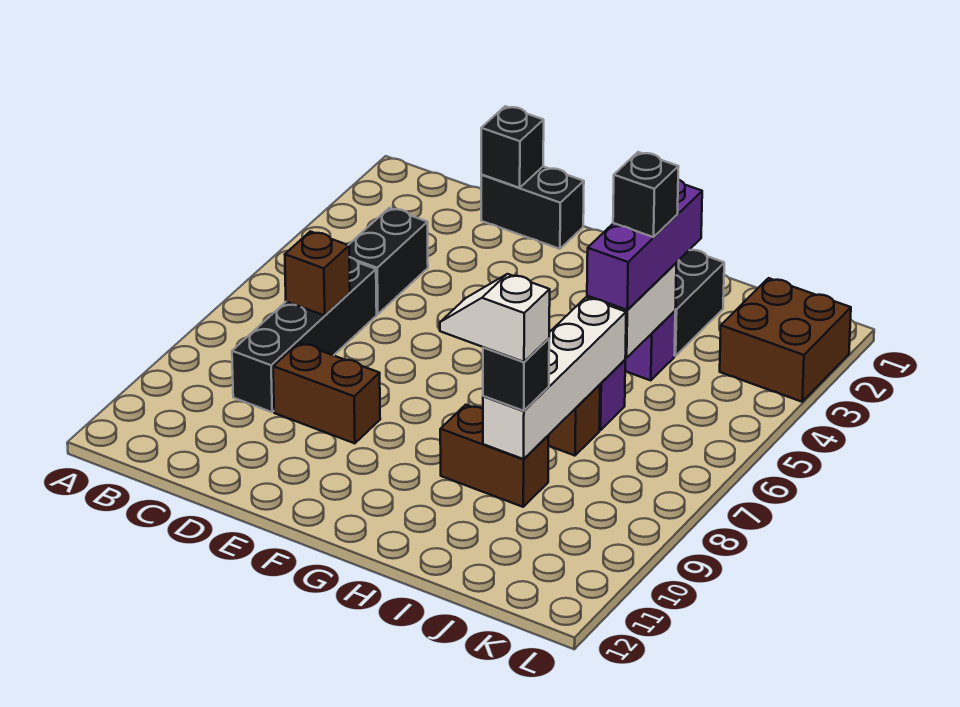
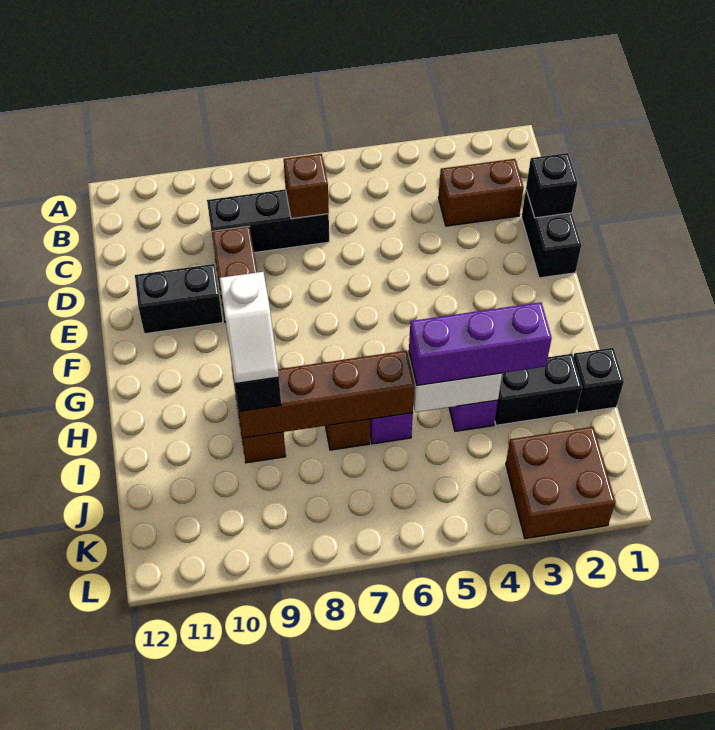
none -> brown brick C2:C3 level 1
black brick C4:C5 level 1 -> black brick E10:E11 level 1
black brick C6:C9 level 1 -> black brick C7:C9 level 1
white slope H9:I9 level 4 top I -> white slope H9:I9 level 4 top H
black brick I4 level 4 -> black brick I1 level 1
white brick I6:I9 level 2 -> brown brick I6:I9 level 2

